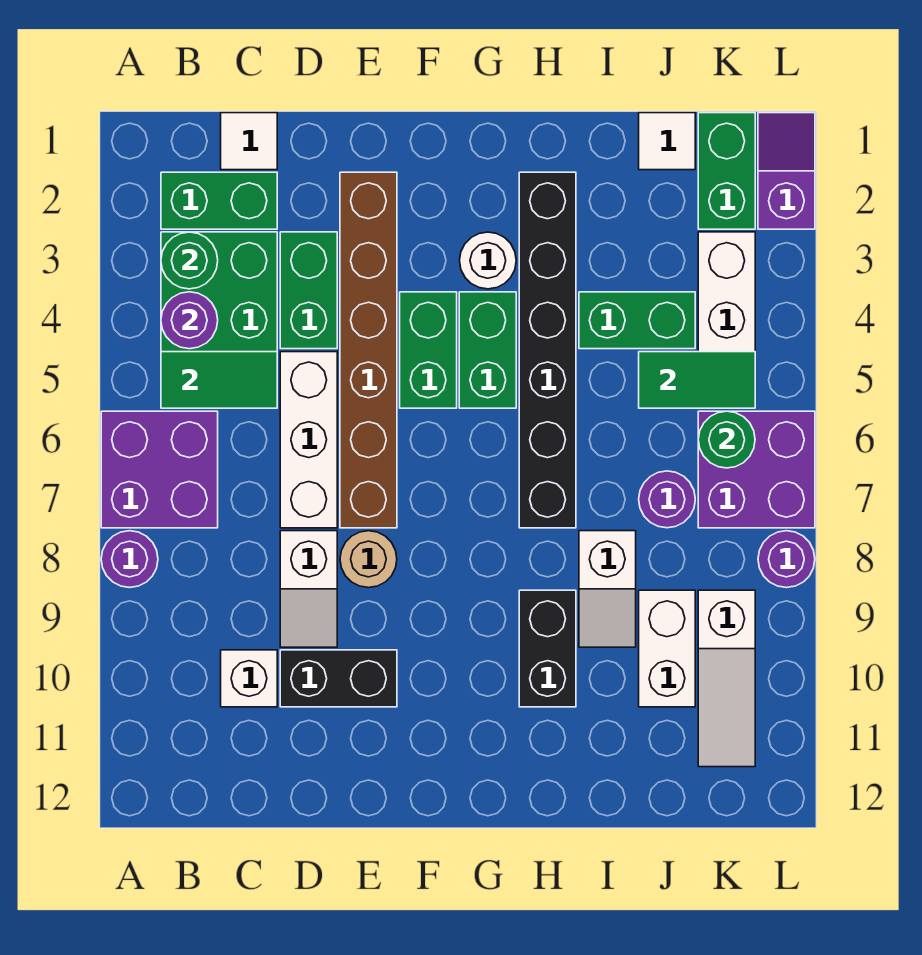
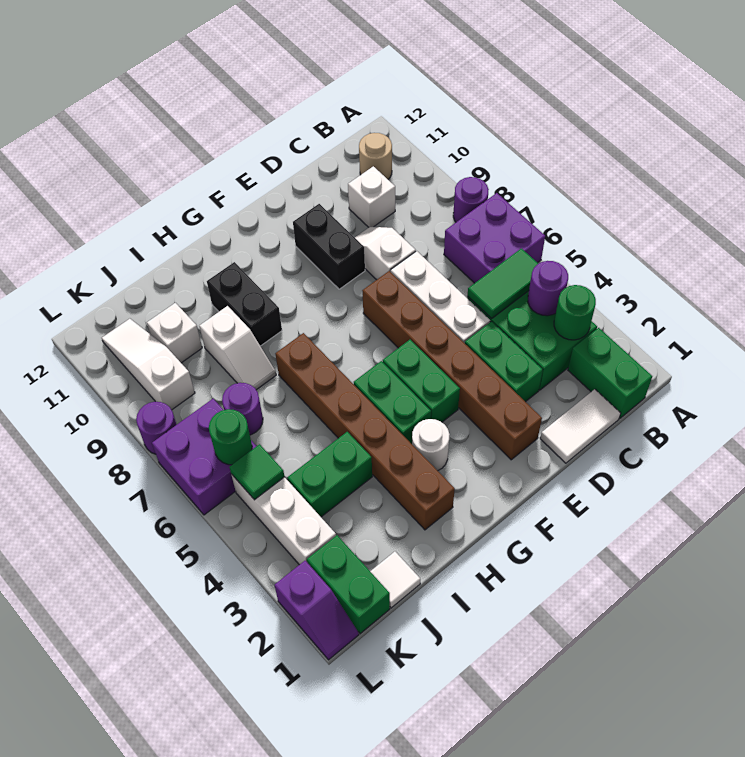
green brick B2:C2 level 1 -> green brick B1:B2 level 1
white tile C1 level 1 -> white tile C1:D1 level 1
black brick D10:E10 level 1 -> black brick E9:E10 level 1
tan round brick E8 level 1 -> tan round brick B11 level 1
black brick H2:H7 level 1 -> brown brick H2:H7 level 1
white slope I8:I9 level 1 top 8 -> white slope I8:I9 level 1 top 9
green tile J5:K5 level 2 -> green tile K5 level 2
white brick J9:J10 level 1 -> white brick J10 level 1

